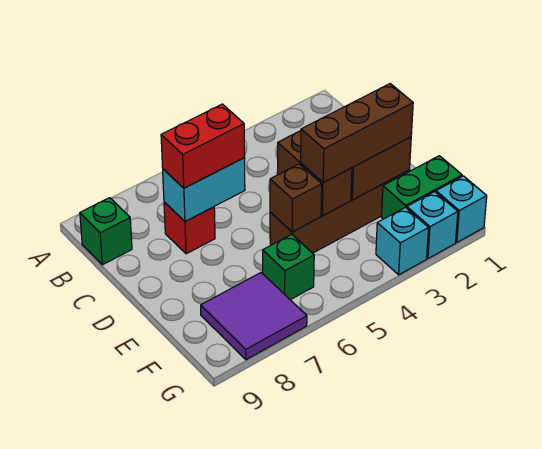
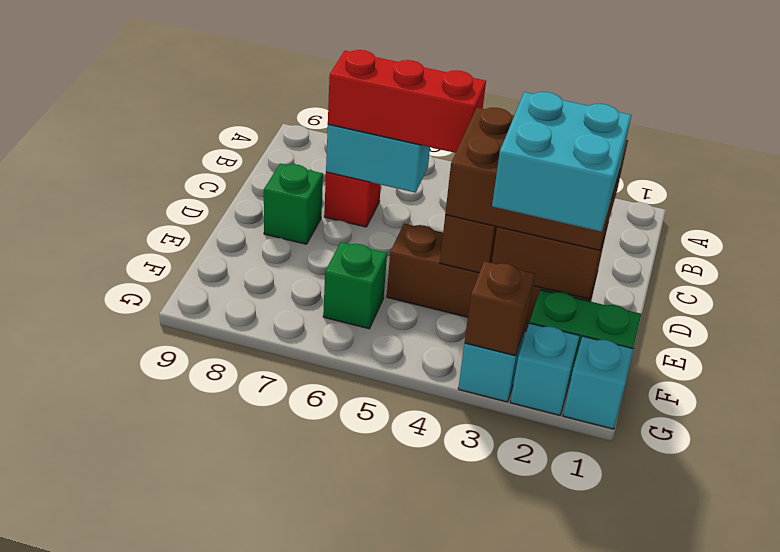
green brick B9 level 1 -> green brick D8 level 1
red brick C6:C7 level 3 -> red brick C5:C7 level 3
brown brick E2:E4 level 3 -> brown brick D2:E4 level 3
none -> cyan brick E2:F3 level 4
brown brick E5 level 2 -> brown brick G3 level 2
purple tile F7:G8 level 1 -> none

